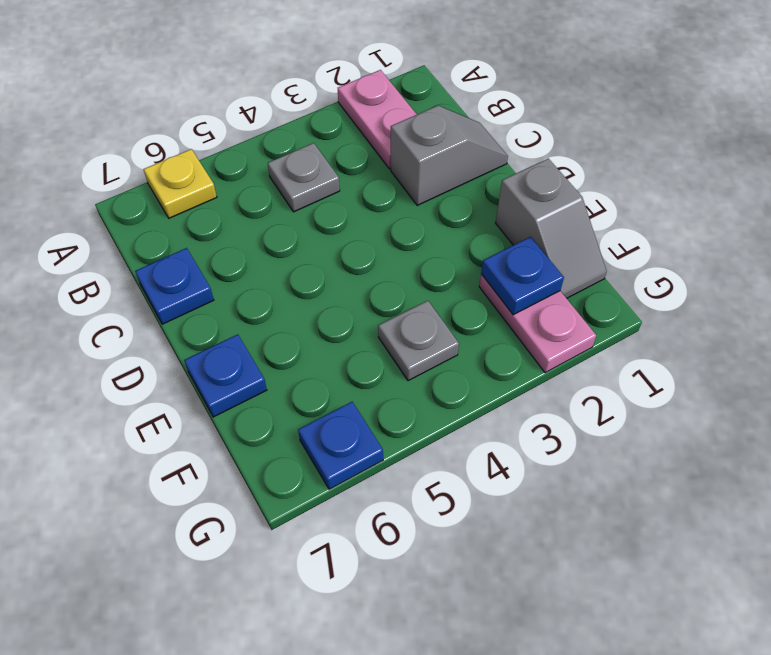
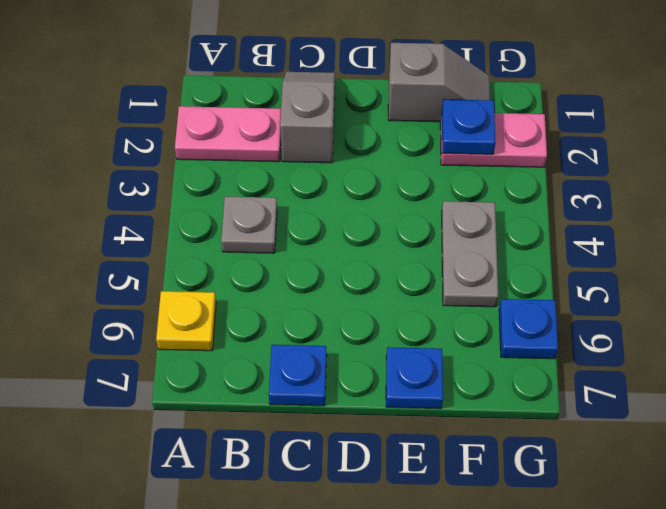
grey plate F4 level 1 -> grey plate F4:F5 level 1

